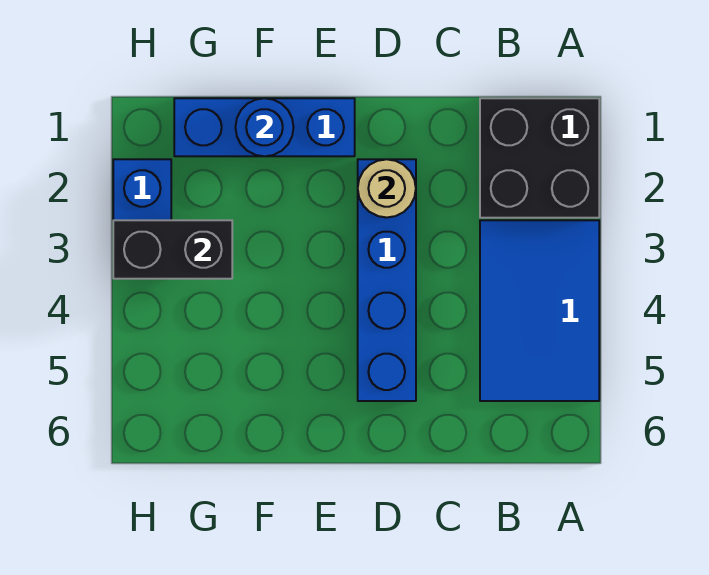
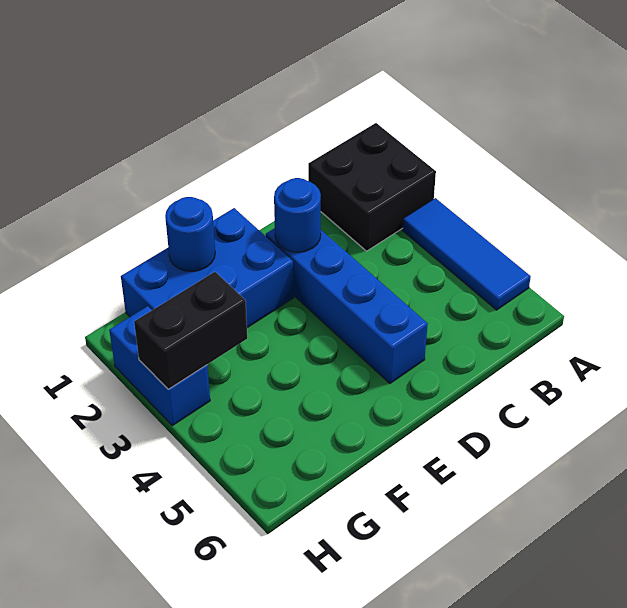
blue tile A3:B5 level 1 -> blue tile A3:A5 level 1
tan round brick D2 level 2 -> blue round brick D2 level 2
blue brick E1:G1 level 1 -> blue brick E1:G2 level 1

